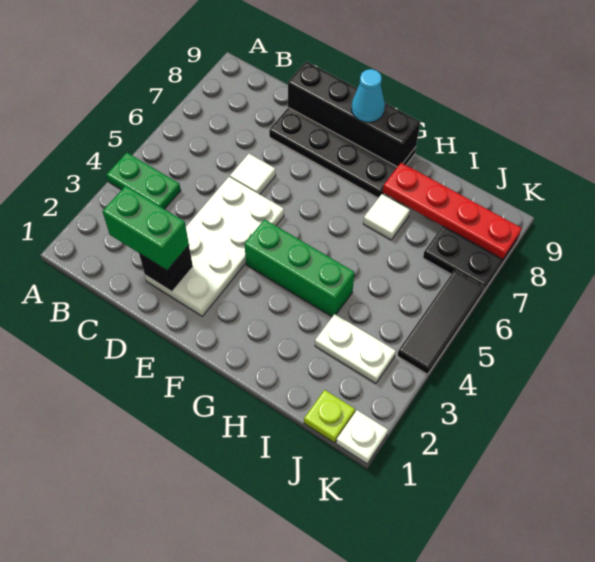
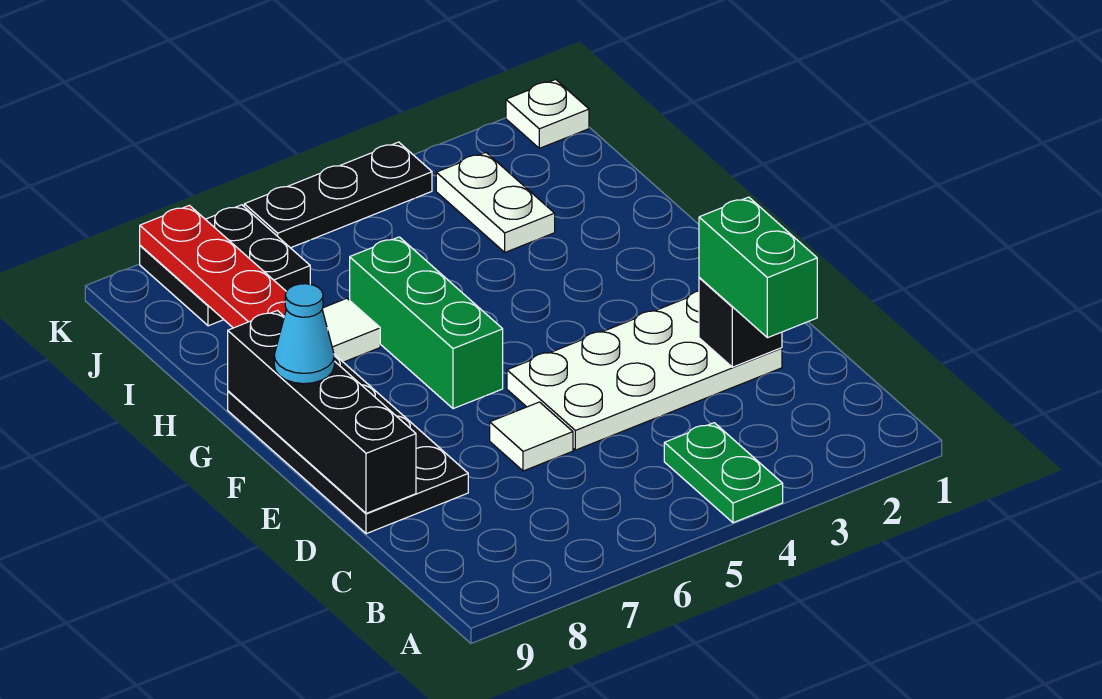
green brick F4:H4 level 1 -> green brick F6:H6 level 1
lime plate J1 level 1 -> none
black tile K4:K6 level 1 -> black plate K4:K6 level 1

